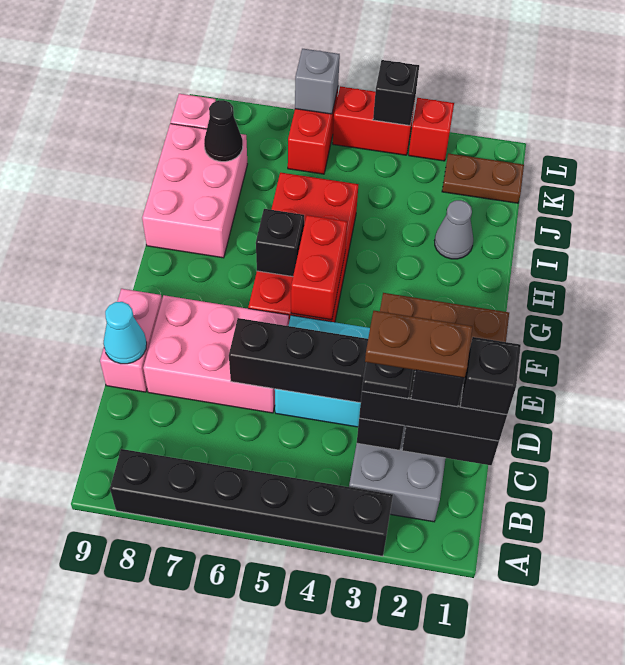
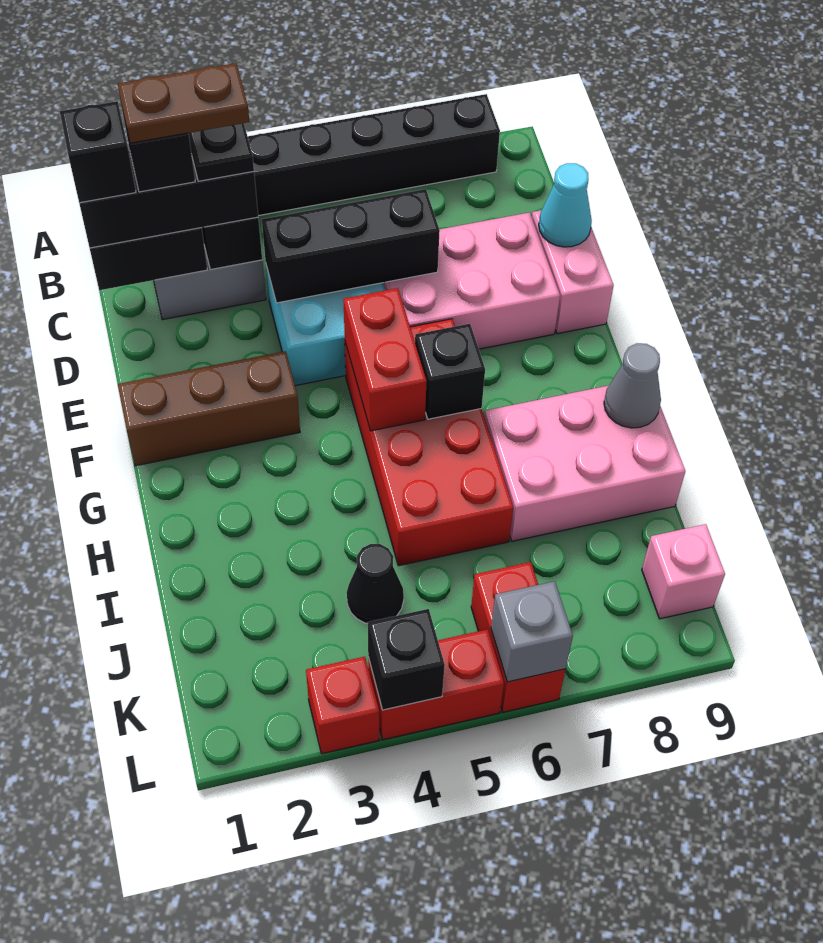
pink brick H8:J9 level 1 -> pink brick H7:I9 level 1
grey cone I2 level 1 -> grey cone H9 level 2
black cone J8 level 2 -> black cone J4 level 1
brown plate K1:K2 level 1 -> none

